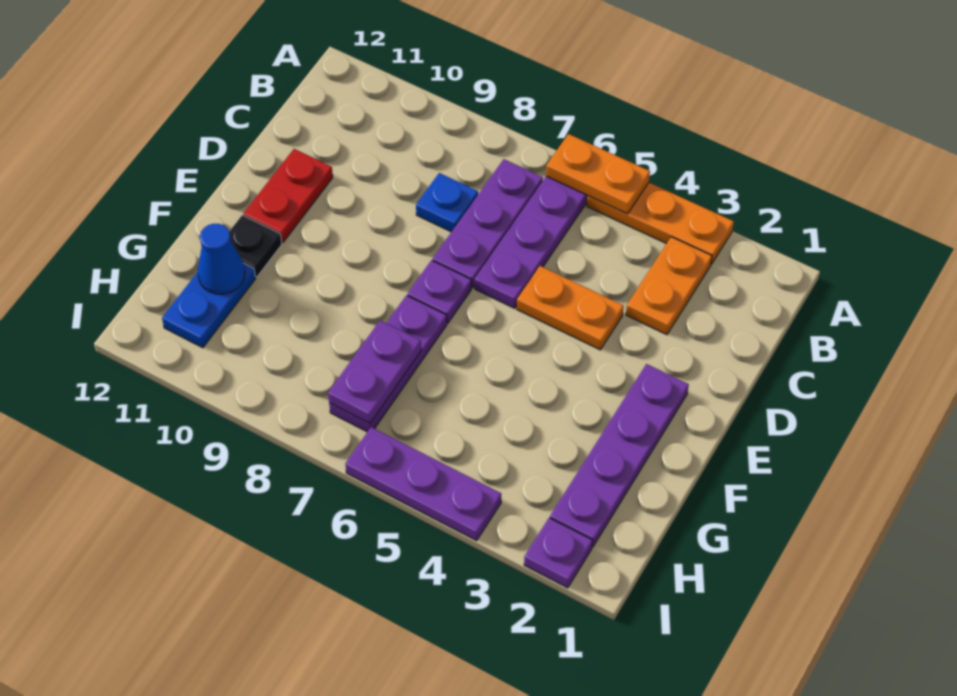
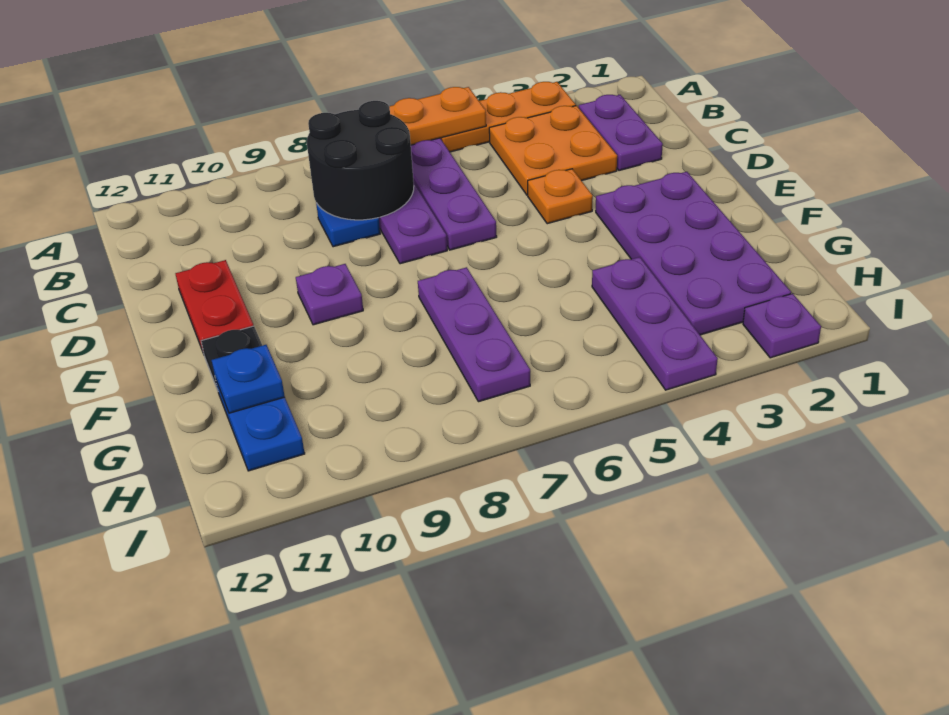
orange plate B3:C3 level 1 -> orange plate B3:C4 level 1
none -> black round brick B7:C8 level 2
orange plate D4:D5 level 1 -> orange plate D4 level 1
purple plate E2:H2 level 1 -> purple plate E2:H3 level 1
purple plate E7 level 1 -> purple plate E9 level 1
purple plate G7:H7 level 2 -> purple plate B2:C2 level 1
blue cone G11 level 2 -> blue plate G11 level 2
purple plate I4:I6 level 1 -> purple plate G4:I4 level 1

